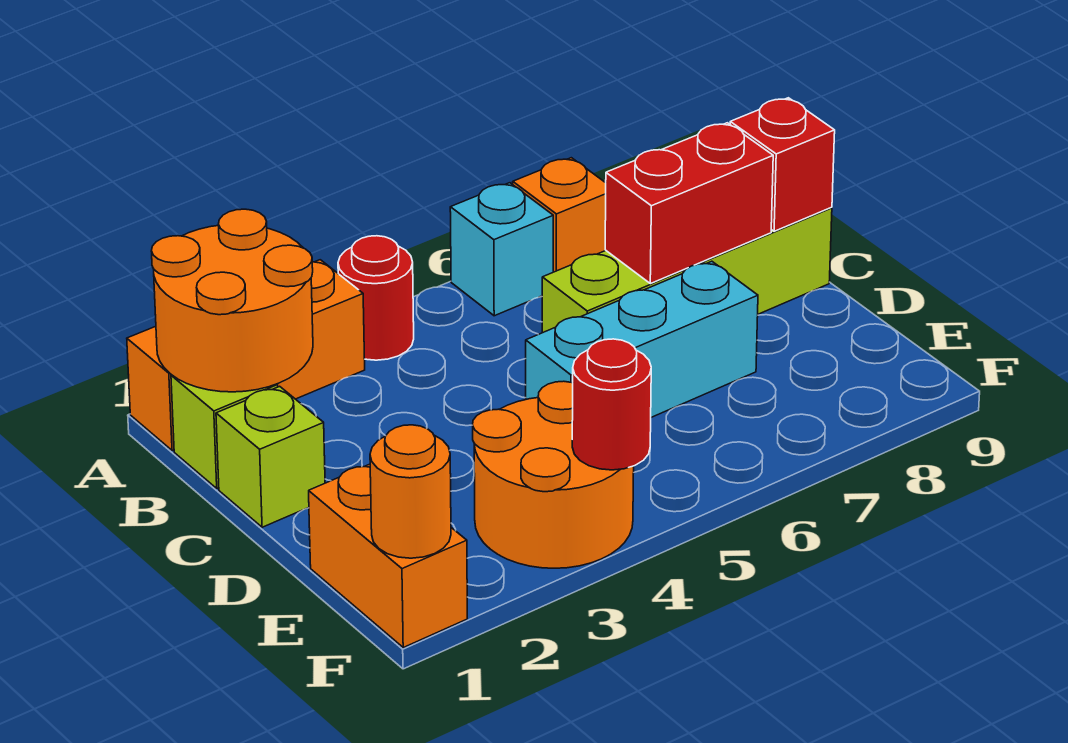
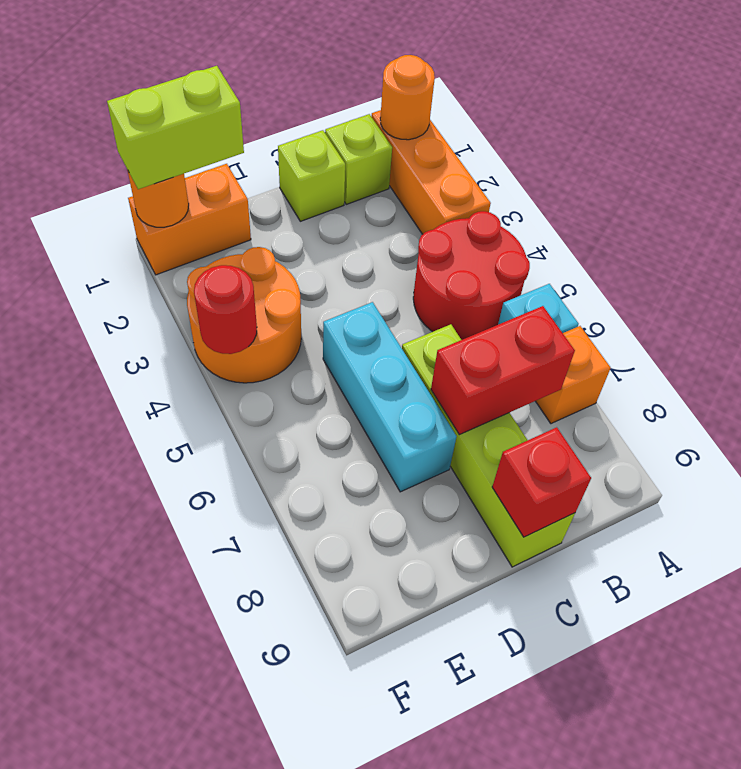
orange round brick A1:B2 level 2 -> orange round brick A1 level 2
red round brick A4 level 1 -> red round brick A4:B5 level 1
red brick C7:C8 level 2 -> red brick B7:C7 level 2
none -> lime brick E1:F1 level 3

